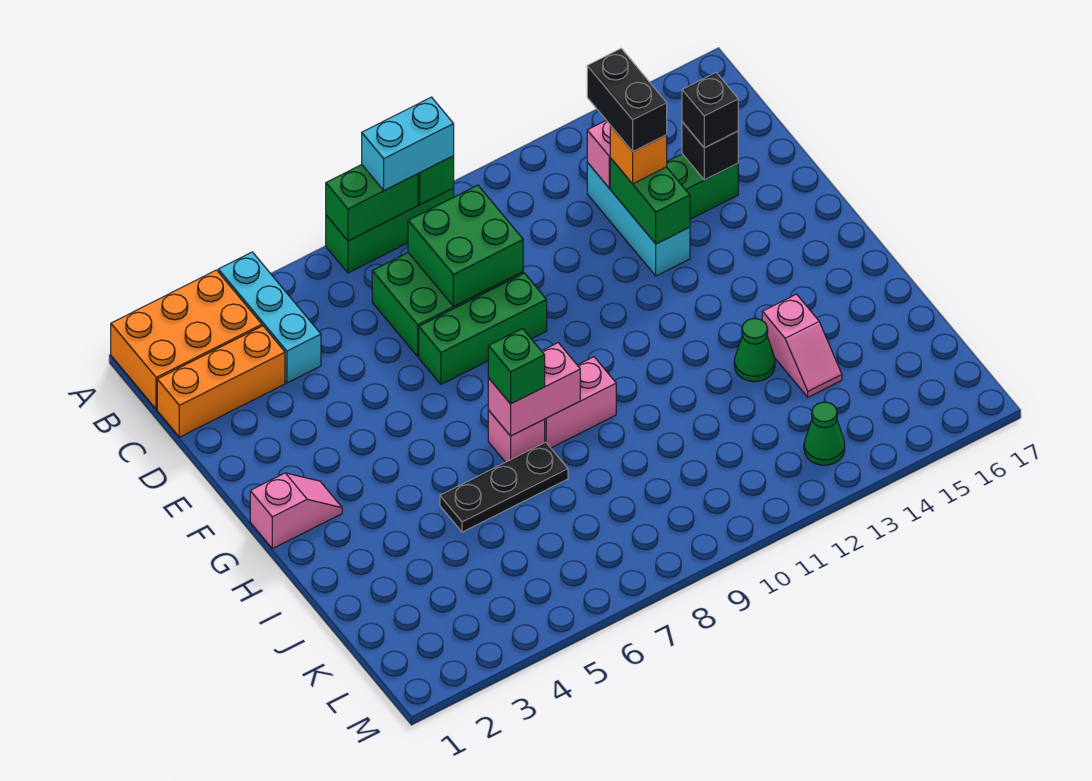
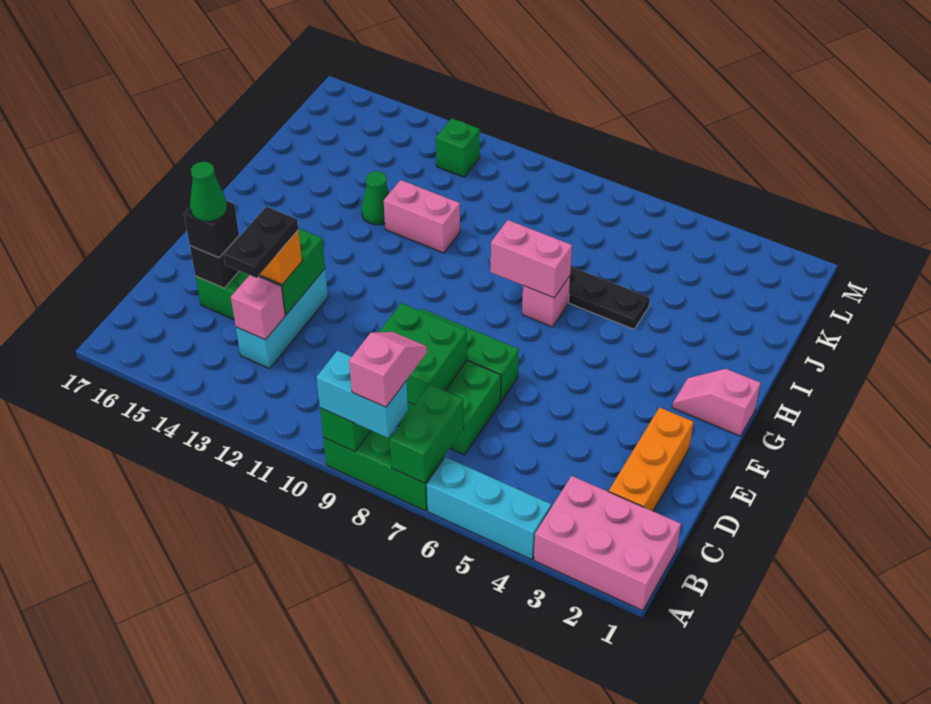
orange brick A1:B3 level 1 -> pink brick A1:B3 level 1
cyan brick A4:C4 level 1 -> cyan brick A4:A6 level 1
green brick A7:A8 level 2 -> green brick A7:B7 level 2
orange brick C1:C3 level 1 -> orange brick C2:E2 level 1
black brick C13:D13 level 4 -> black plate C13:D13 level 4
green brick H7 level 3 -> green brick L12 level 1
pink brick H8:H9 level 1 -> pink brick I11:I12 level 1
pink slope I14:J14 level 1 top I -> pink slope A8:B8 level 4 top A
green cone L13 level 1 -> green cone D15 level 4

